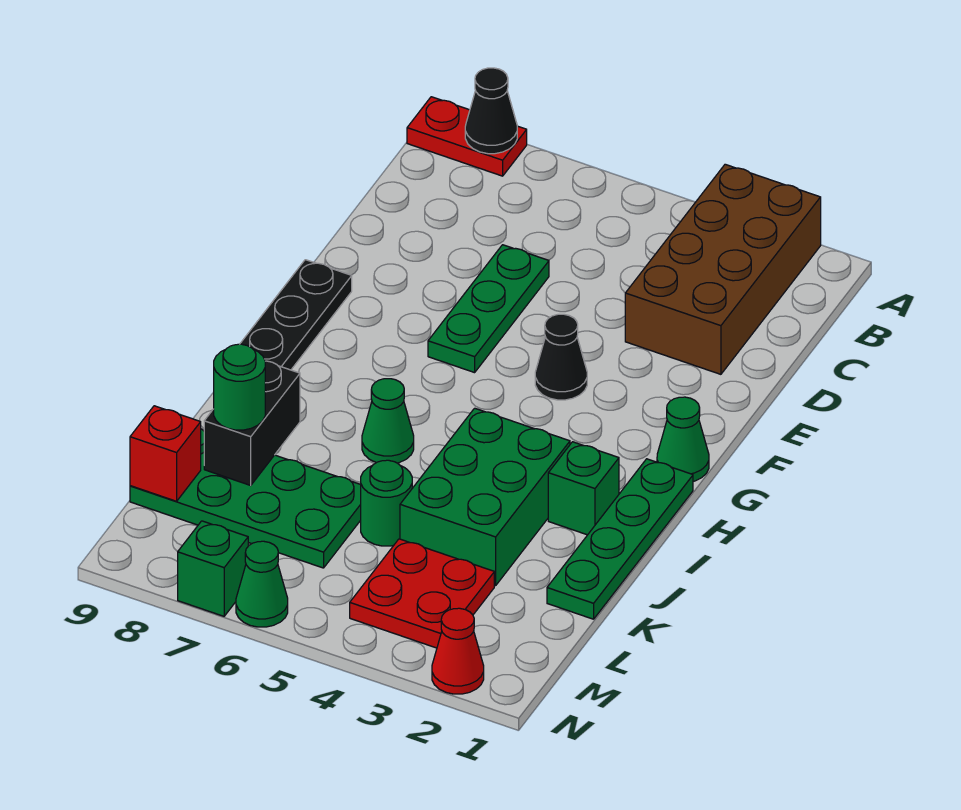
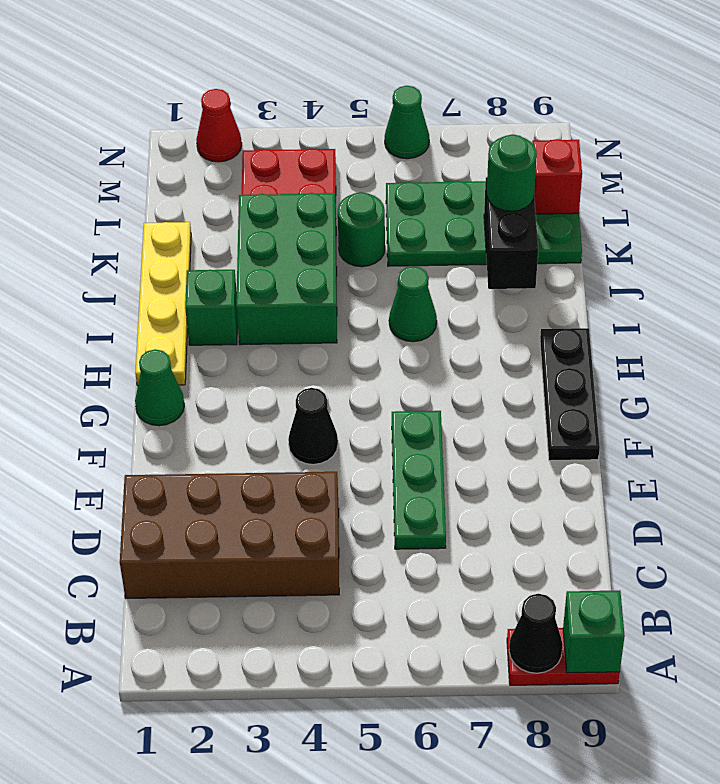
brown brick A2:D3 level 1 -> brown brick C1:D4 level 1
green plate H1:K1 level 1 -> yellow plate H1:K1 level 1
green brick N7 level 1 -> green brick A9 level 2

